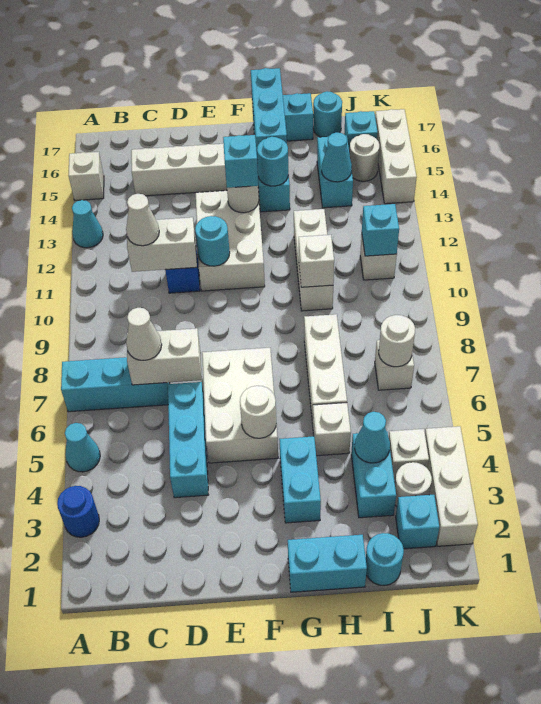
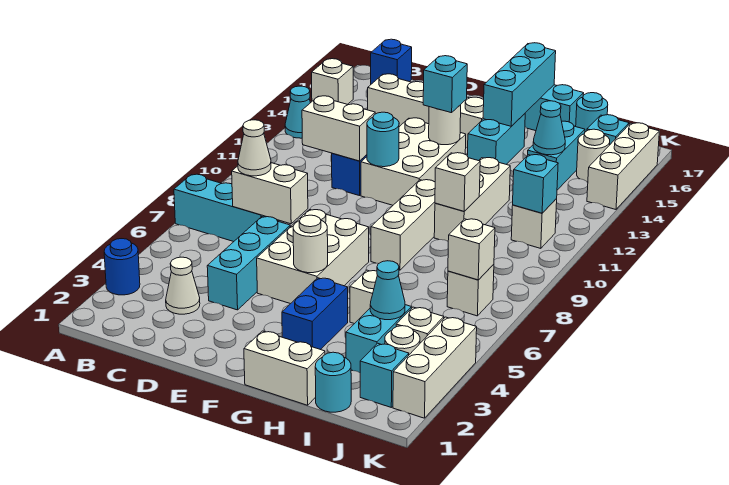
cyan cone A5 level 1 -> none
none -> blue brick B17 level 1
white cone C11 level 3 -> white cone C3 level 1
cyan brick G1:H1 level 1 -> white brick G1:H1 level 1
cyan brick G3:G4 level 1 -> blue brick G3:G4 level 1
cyan round brick G14 level 2 -> none
white brick H6:H8 level 1 -> white brick G8:G10 level 1
white round brick J7 level 2 -> white brick J7 level 2

